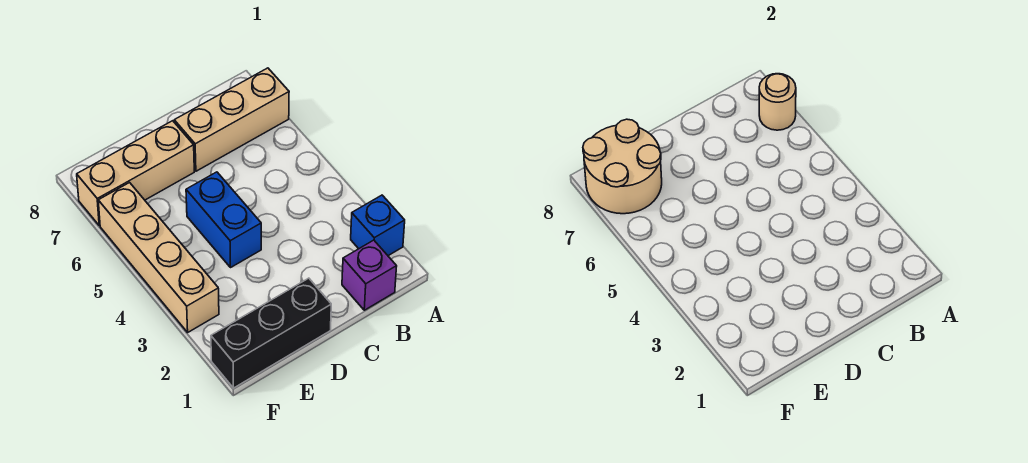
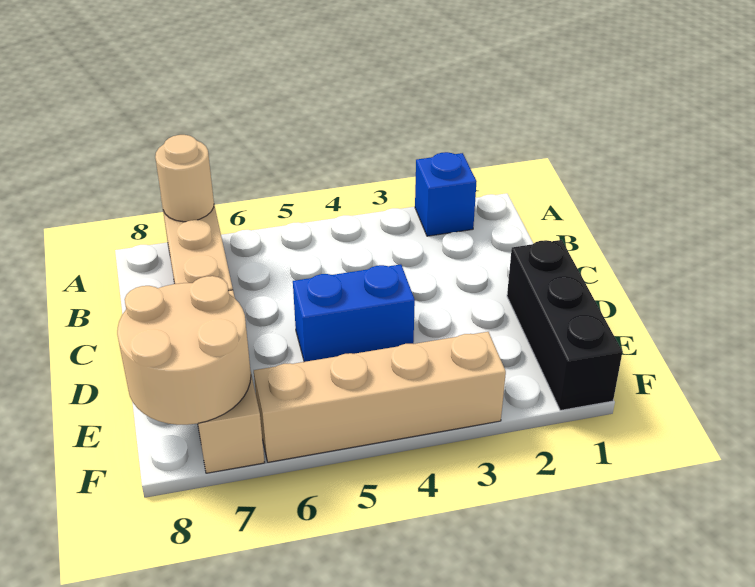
purple brick B1 level 1 -> none

